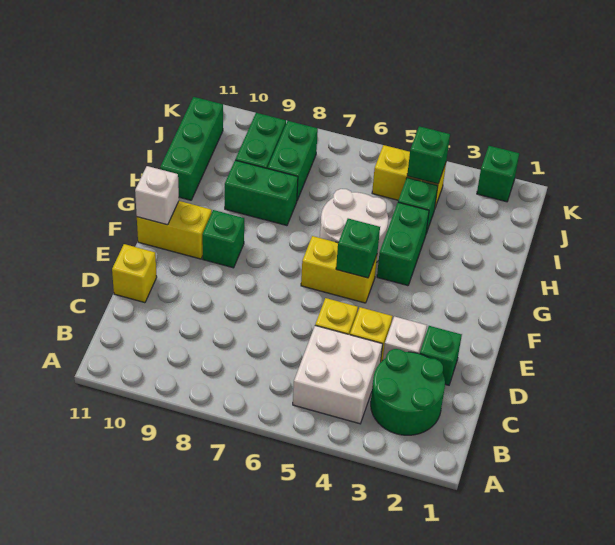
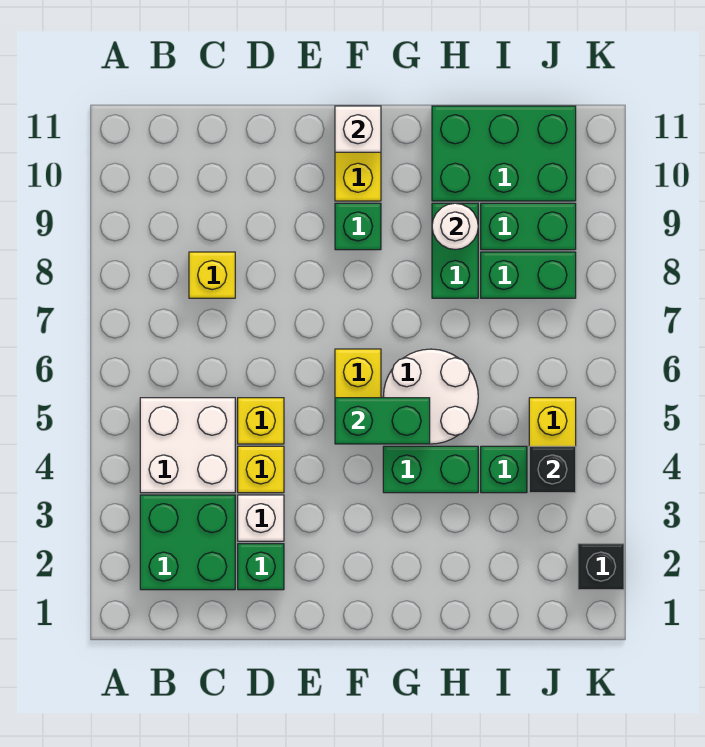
green round brick B2:C3 level 1 -> green brick B2:C3 level 1
yellow brick D11 level 1 -> yellow brick C8 level 1
green brick F5 level 2 -> green brick F5:G5 level 2
none -> white round brick H9 level 2
green brick H11:J11 level 1 -> green brick H10:J11 level 1
green brick J4 level 2 -> black brick J4 level 2
green brick K2 level 1 -> black brick K2 level 1

